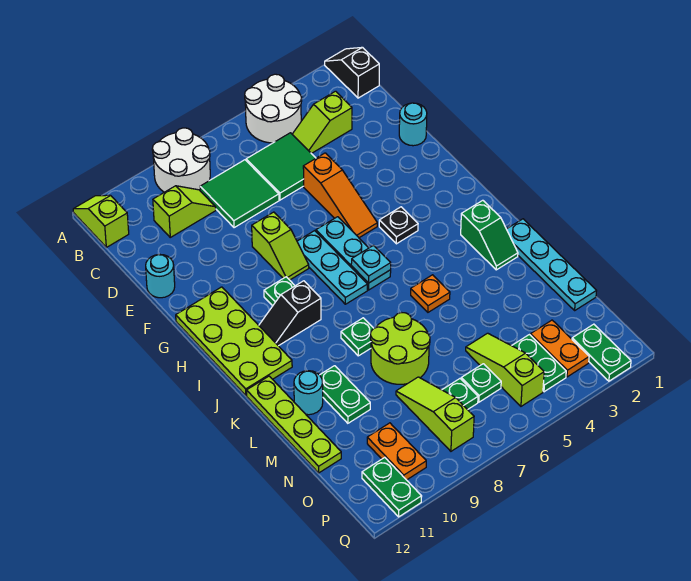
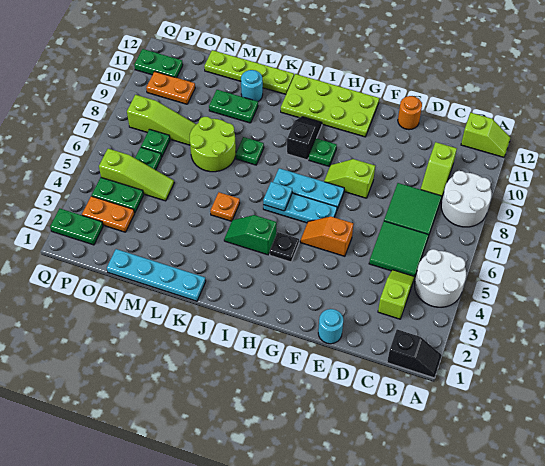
orange slope E5:G5 level 1 top E -> orange slope F5:G5 level 1 top F
cyan round brick E12 level 1 -> orange round brick E12 level 1
green slope J2:K2 level 1 top J -> green slope I4:J4 level 1 top I

